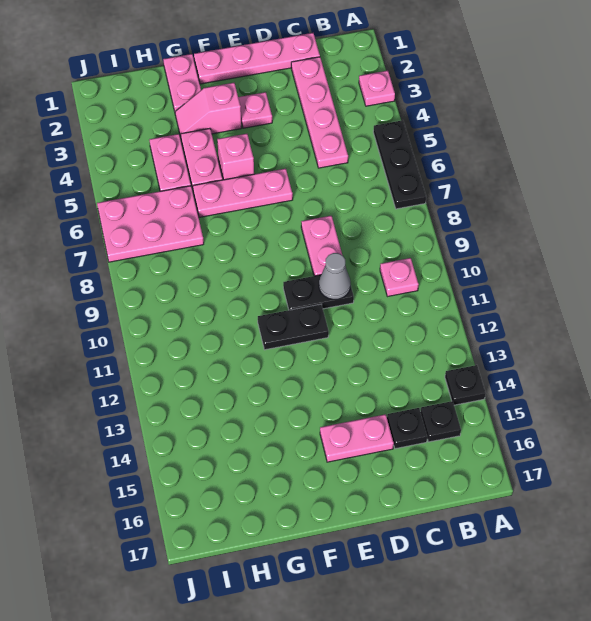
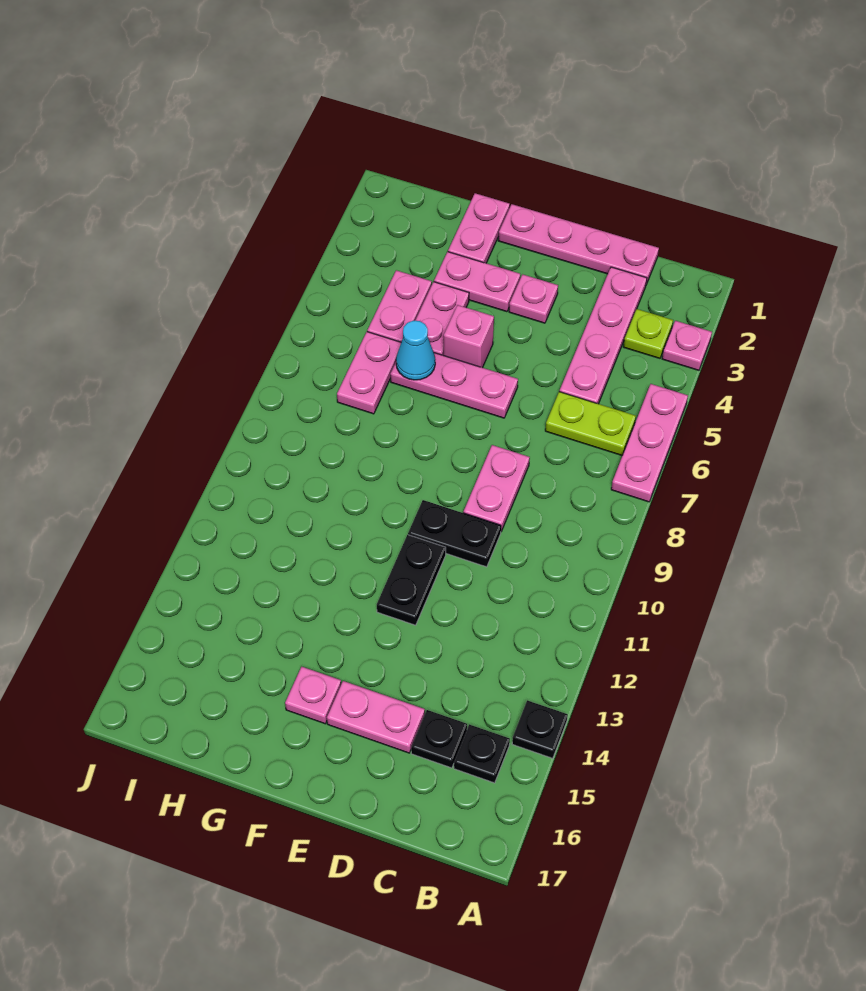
black plate A5:A7 level 1 -> pink plate A5:A7 level 1
none -> lime plate B3 level 1
none -> lime plate B6:C6 level 1
pink plate B10 level 1 -> pink plate F15 level 1
grey cone D10 level 2 -> none
black plate E11:F11 level 1 -> black plate E11:E12 level 1
pink slope F3:G3 level 1 top F -> pink plate F3:G3 level 1
none -> cyan cone G6 level 2
pink plate H6:J7 level 1 -> pink plate H6:H7 level 1

